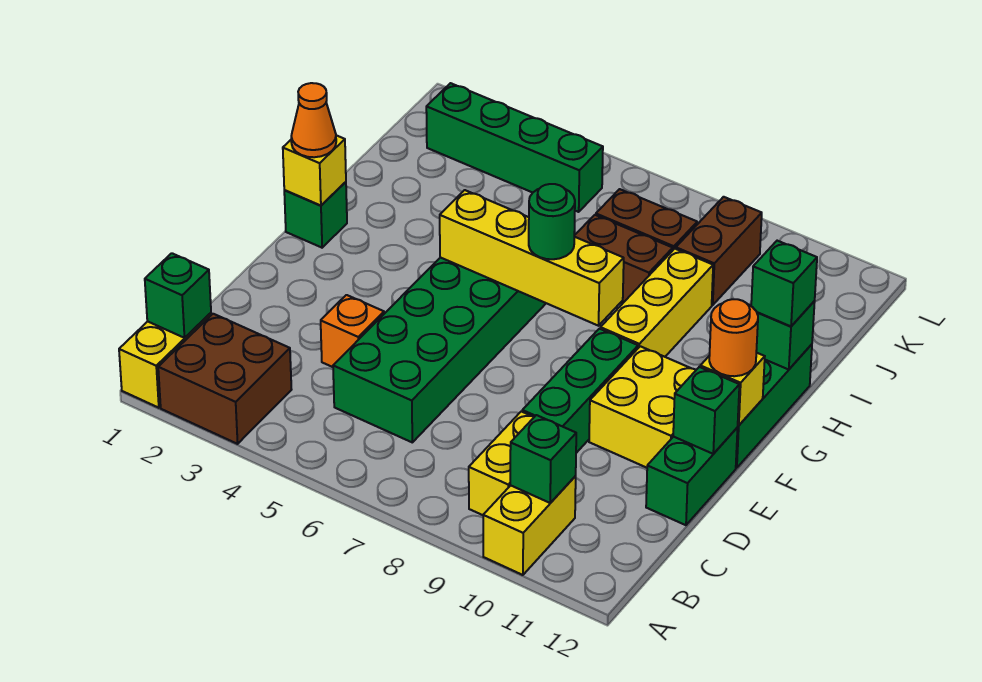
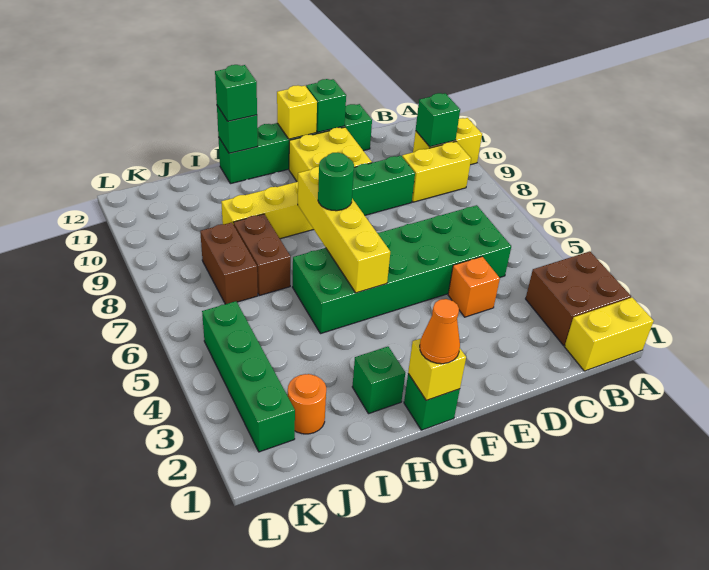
green brick B1 level 2 -> green brick H2 level 1
orange round brick F12 level 3 -> orange round brick J2 level 1
brown brick J9:K9 level 1 -> none

